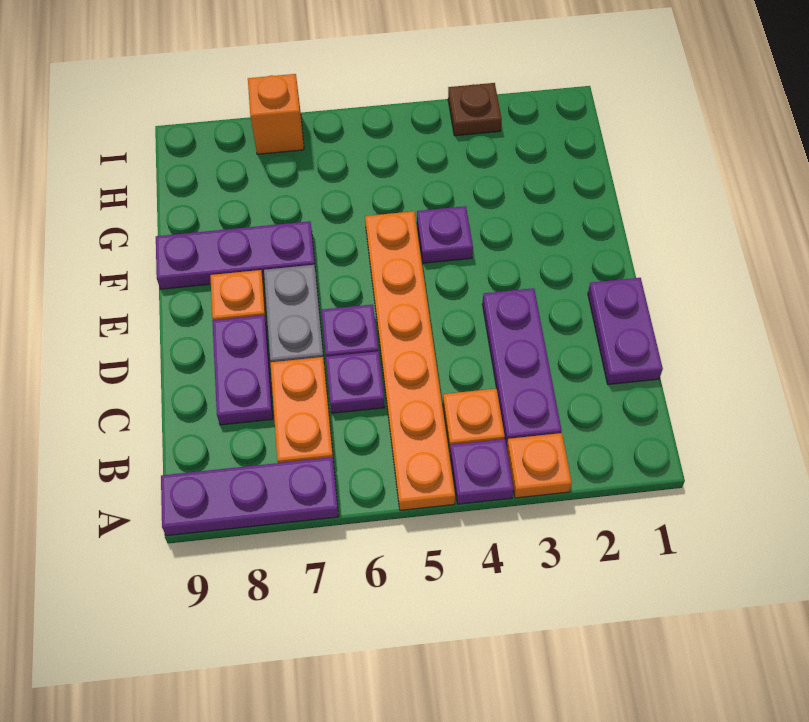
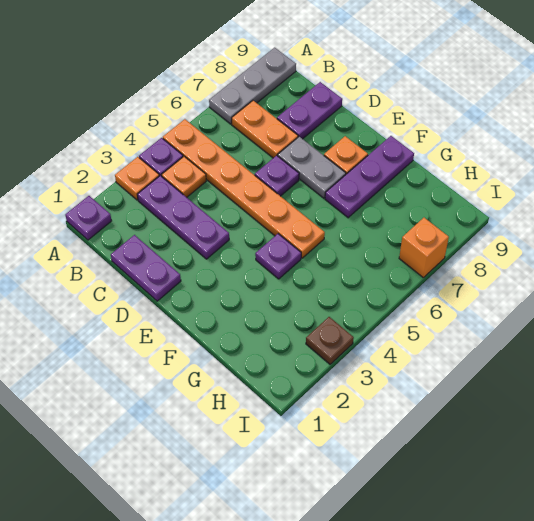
purple plate A7:A9 level 1 -> grey plate A7:A9 level 1
purple plate C6 level 1 -> purple plate A1 level 1
purple plate C8:D8 level 1 -> purple plate C8:C9 level 1

